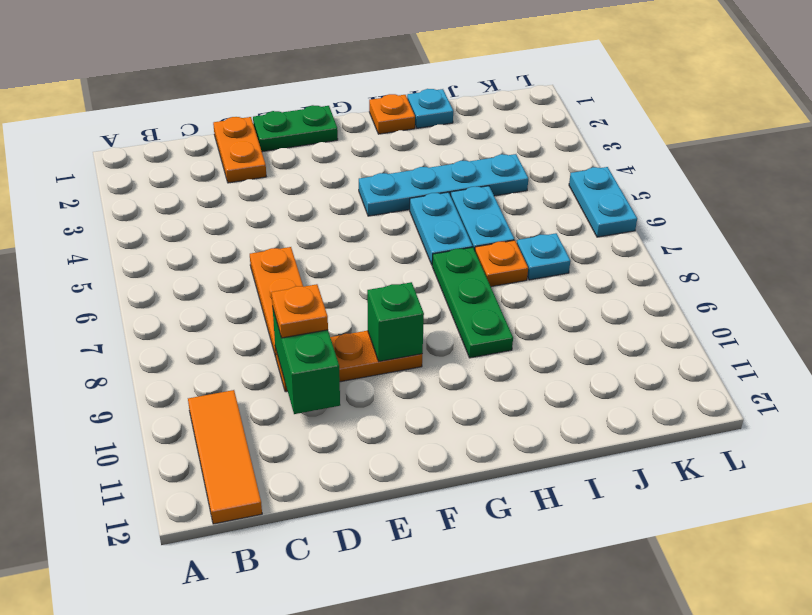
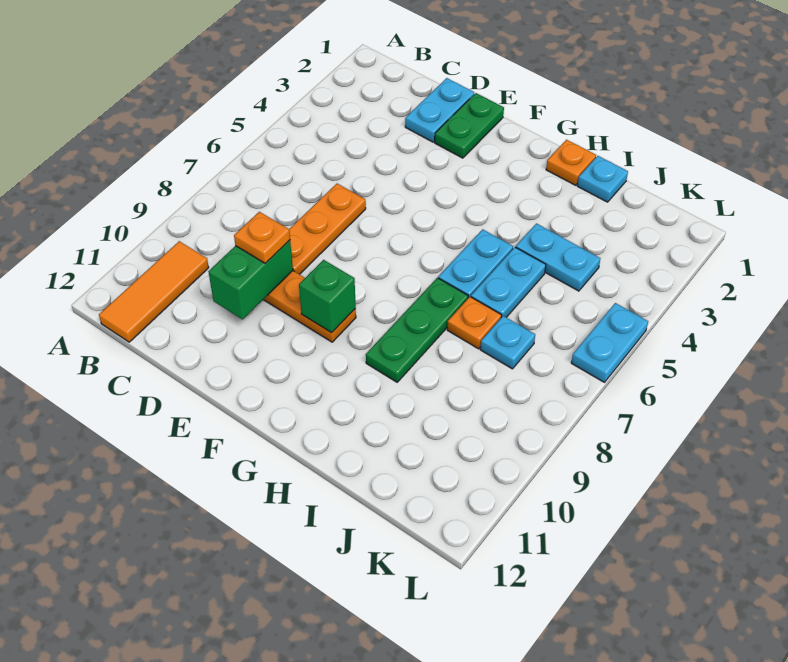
orange plate D1:D2 level 1 -> cyan plate D1:D2 level 1
green plate E1:F1 level 1 -> green plate E1:E2 level 1
cyan plate G4:J4 level 1 -> cyan plate I4:J4 level 1

